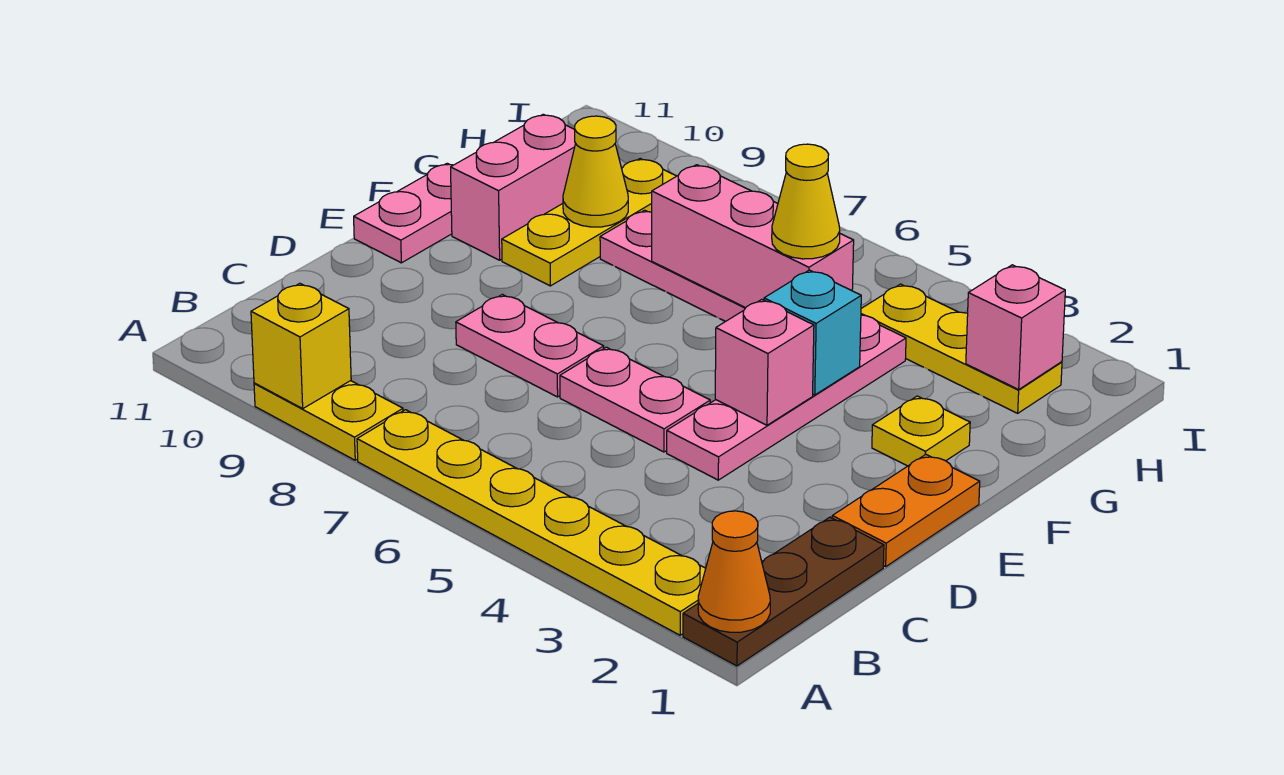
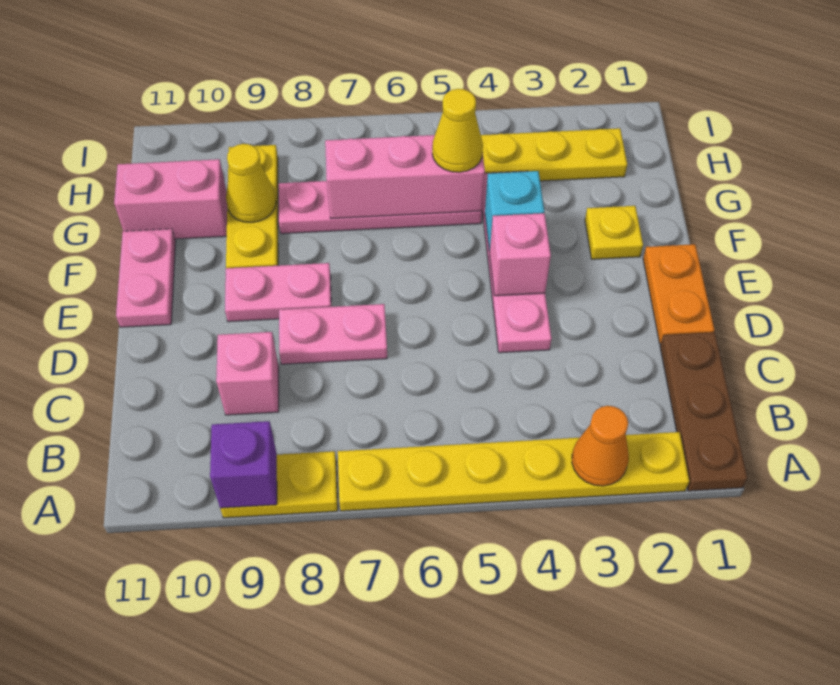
orange cone A1 level 2 -> orange cone A3 level 2
yellow brick A9 level 2 -> purple brick A9 level 2
pink plate D5:D6 level 1 -> pink plate E8:E9 level 1
pink brick F10:G10 level 1 -> pink brick G10:G11 level 1
pink brick H2 level 2 -> pink brick C9 level 1

